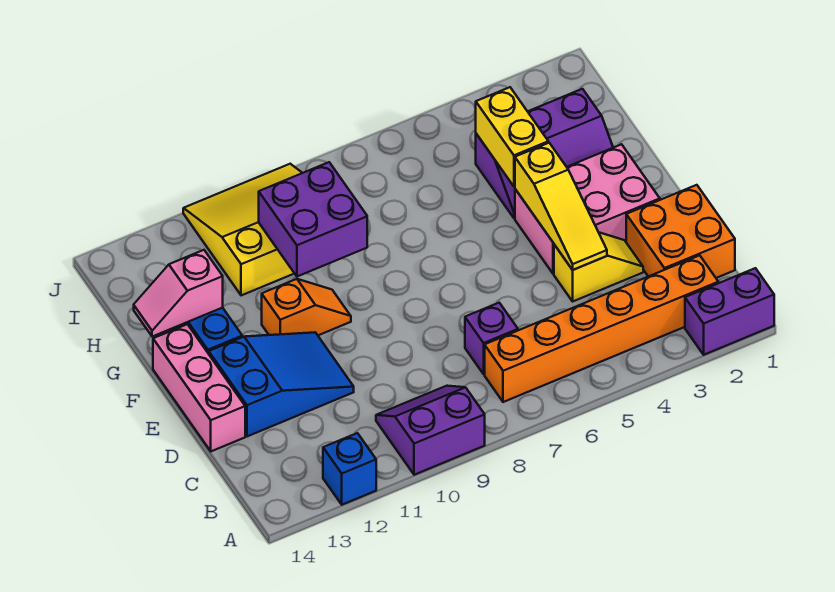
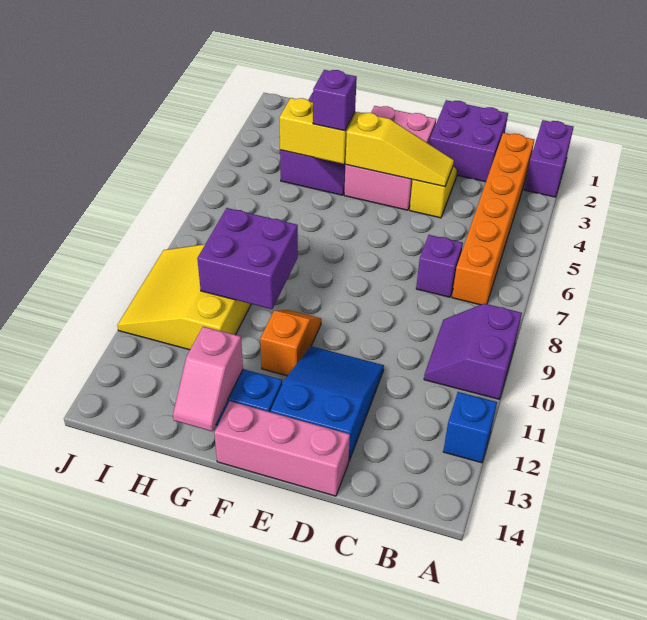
orange brick C1:D2 level 1 -> purple brick C1:D2 level 1
none -> purple brick G4 level 3

